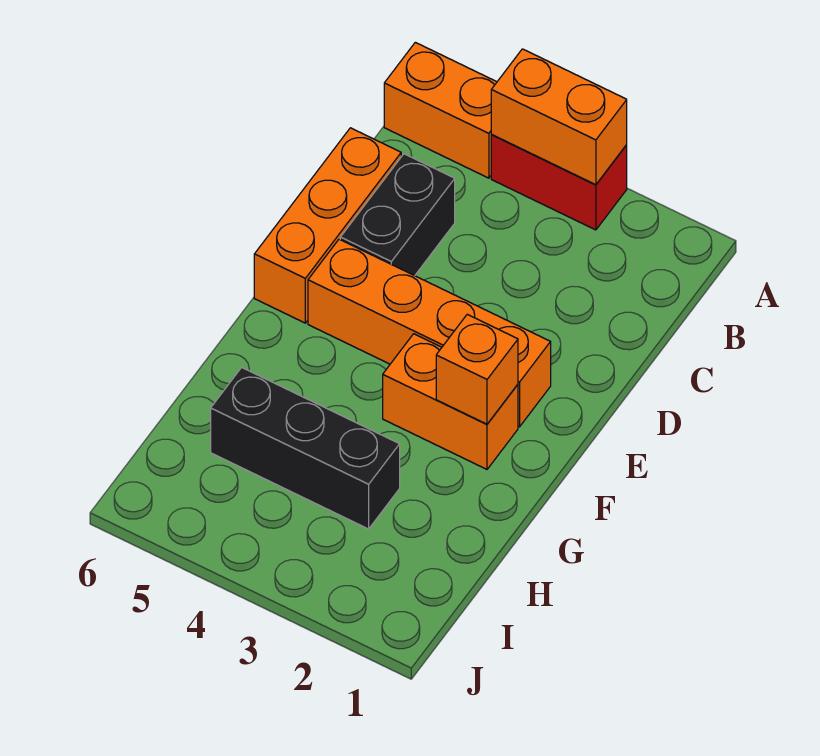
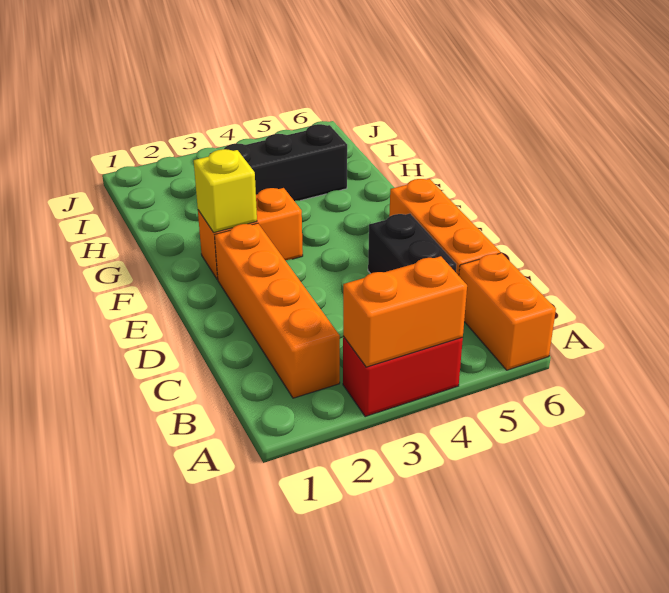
orange brick A5:A6 level 1 -> orange brick A6:B6 level 1
orange brick E2:E5 level 1 -> orange brick B2:E2 level 1
orange brick F2 level 2 -> yellow brick F2 level 2

